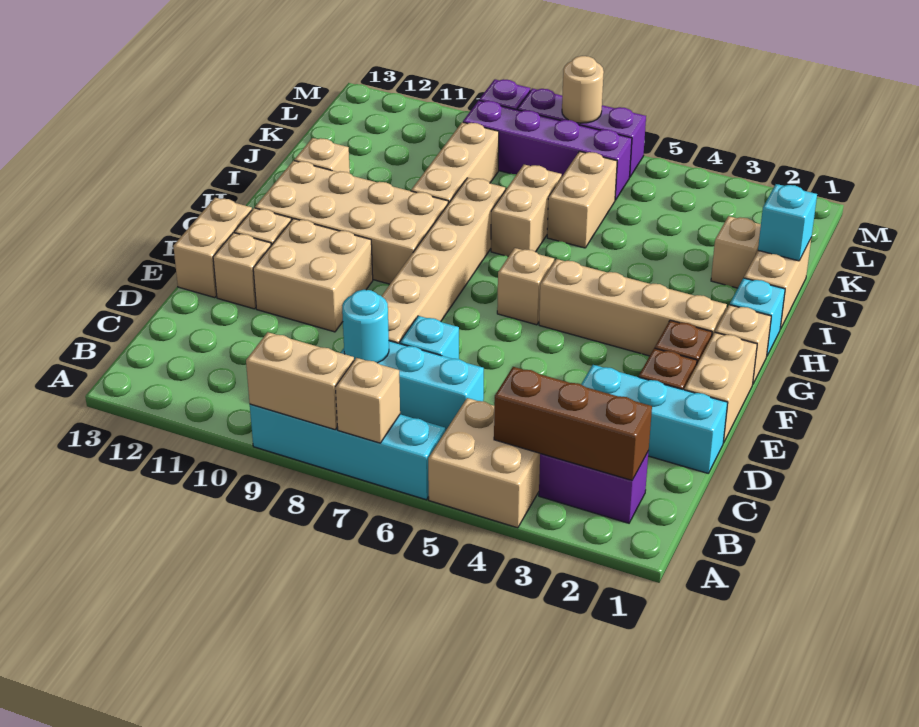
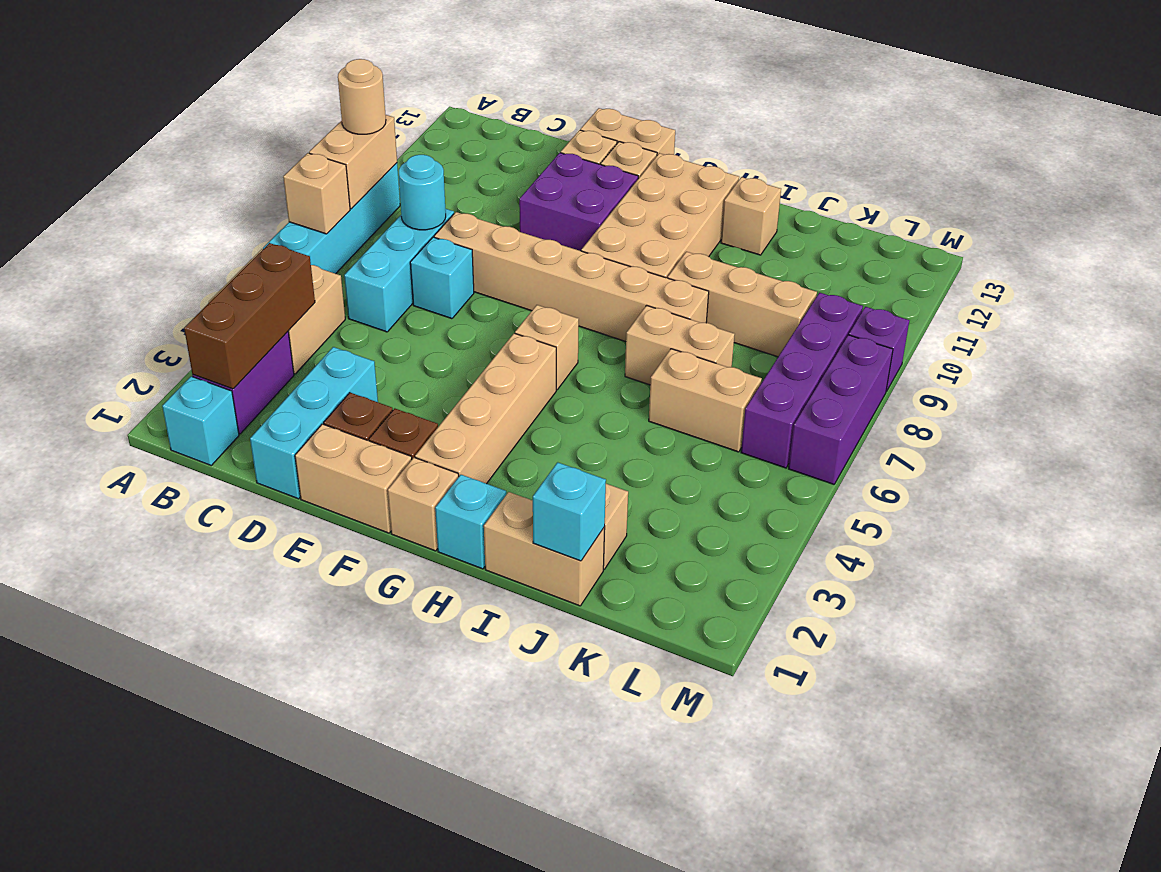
none -> cyan brick B1 level 1
tan brick E10:F11 level 1 -> purple brick E10:F11 level 1
tan round brick M7 level 2 -> tan round brick A9 level 3

